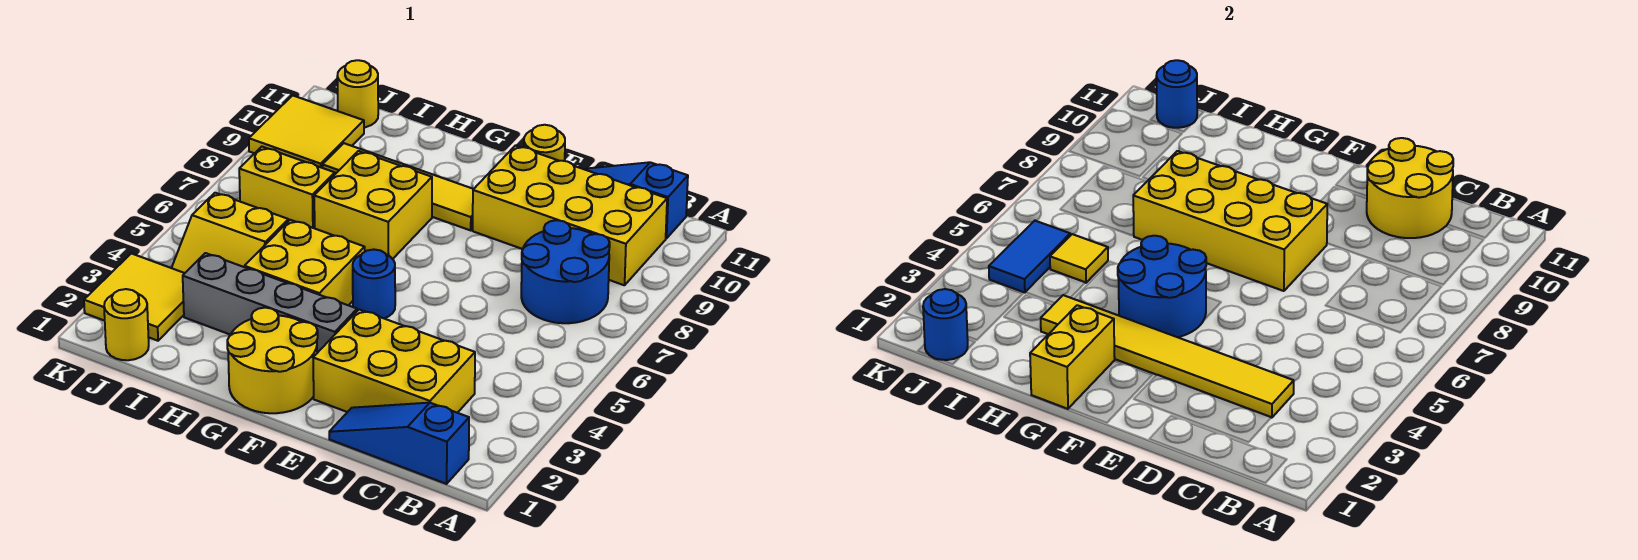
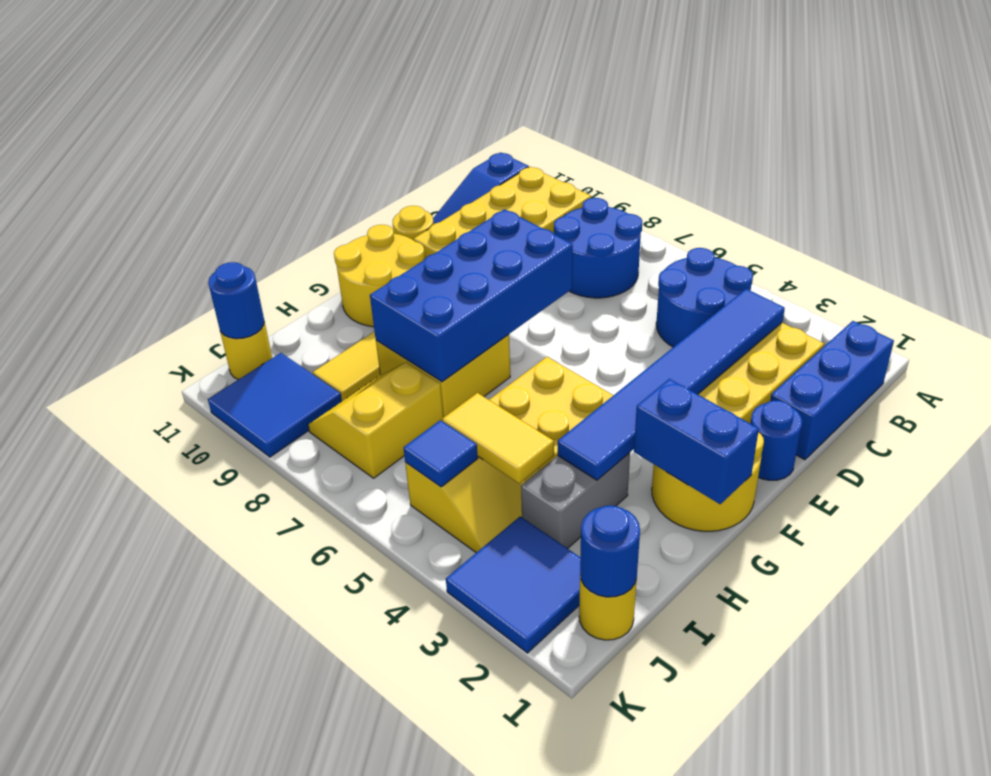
blue slope B1:D1 level 1 top B -> blue brick B1:D1 level 1
yellow tile C3:H3 level 2 -> blue tile C3:H3 level 2
yellow round brick C10:D11 level 2 -> yellow round brick F10:G11 level 1
yellow brick E7:H8 level 2 -> blue brick E7:H8 level 2
grey brick F3:I3 level 1 -> grey brick H3:I3 level 1
blue round brick F4:G5 level 2 -> blue round brick B4:C5 level 1
blue round brick F5 level 1 -> blue round brick E1 level 1
yellow brick G1:G2 level 2 -> blue brick G1:G2 level 2
yellow tile I5 level 2 -> yellow tile I4:I5 level 2
yellow tile J2:K3 level 1 -> blue tile J2:K3 level 1
blue tile J4:J5 level 2 -> blue tile J5 level 2
yellow tile J9:K10 level 1 -> blue tile J9:K10 level 1

